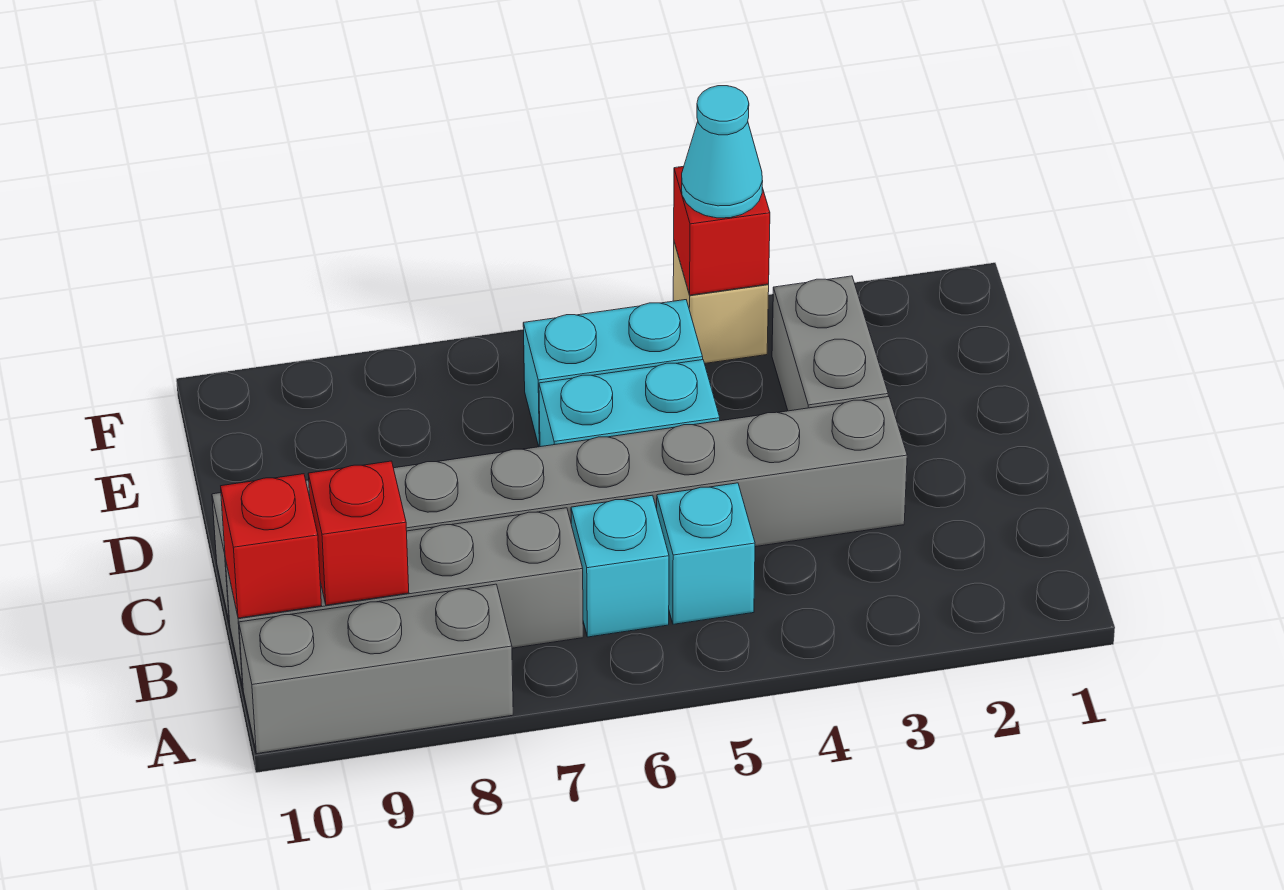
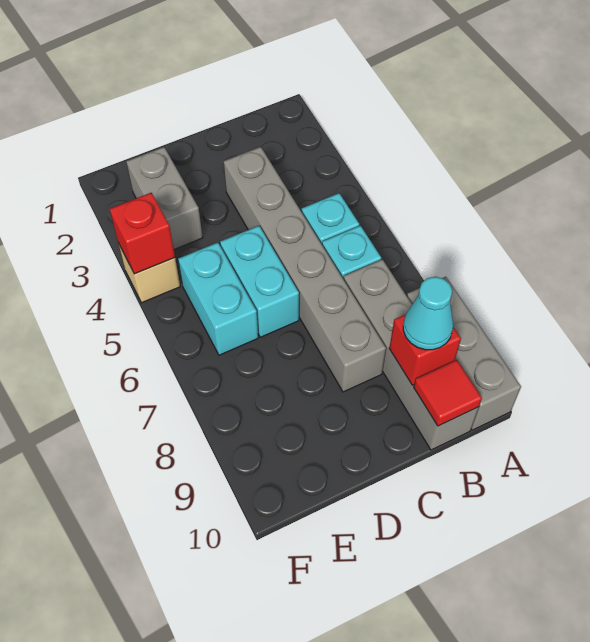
red brick B10 level 2 -> red tile B10 level 2
grey brick C3:C10 level 1 -> grey brick C3:C8 level 1
grey brick D3:E3 level 1 -> grey brick E2:E3 level 1
cyan cone F4 level 3 -> cyan cone B9 level 3

